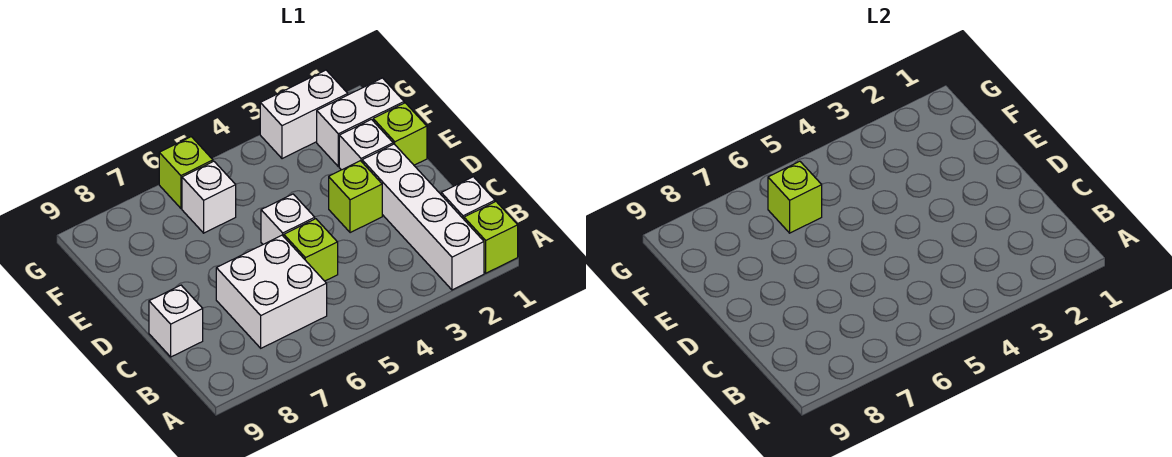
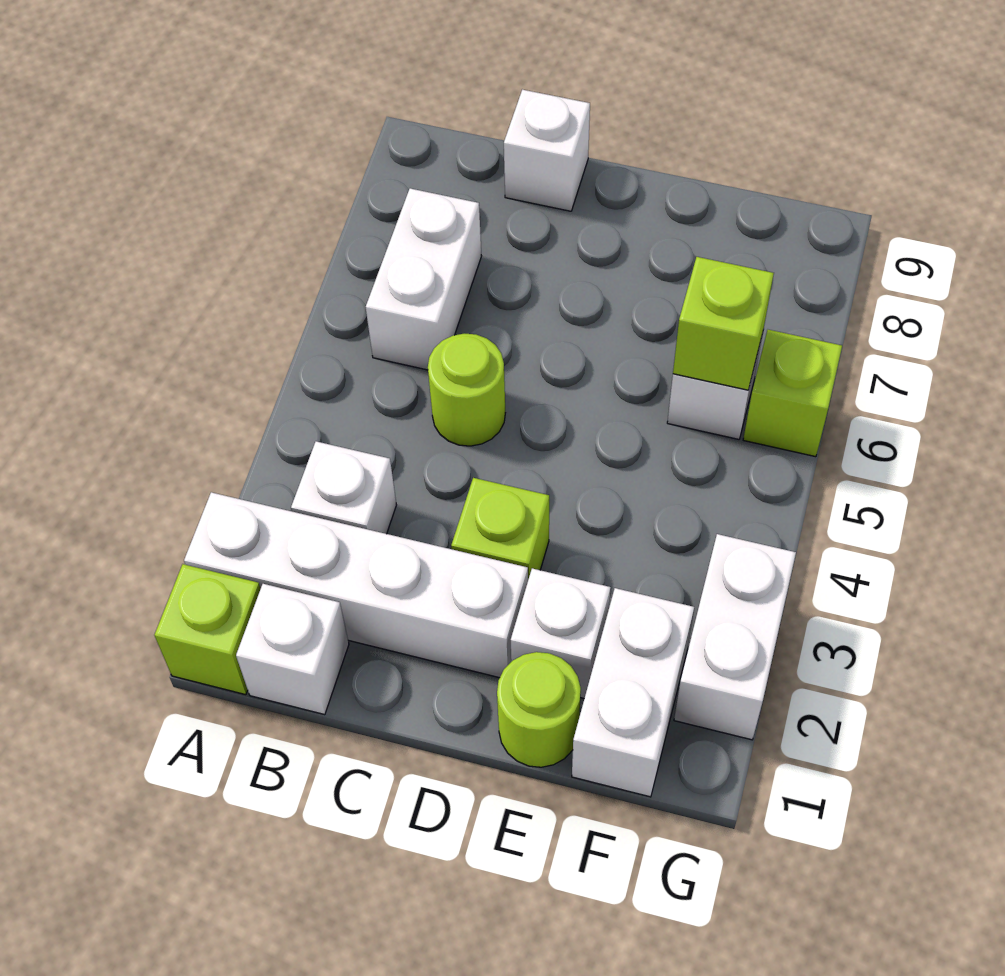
white brick B6:C7 level 1 -> white brick B6:B7 level 1
lime brick C5 level 1 -> lime round brick C5 level 1
white brick D5 level 1 -> white brick B3 level 1
lime brick E1 level 1 -> lime round brick E1 level 1

